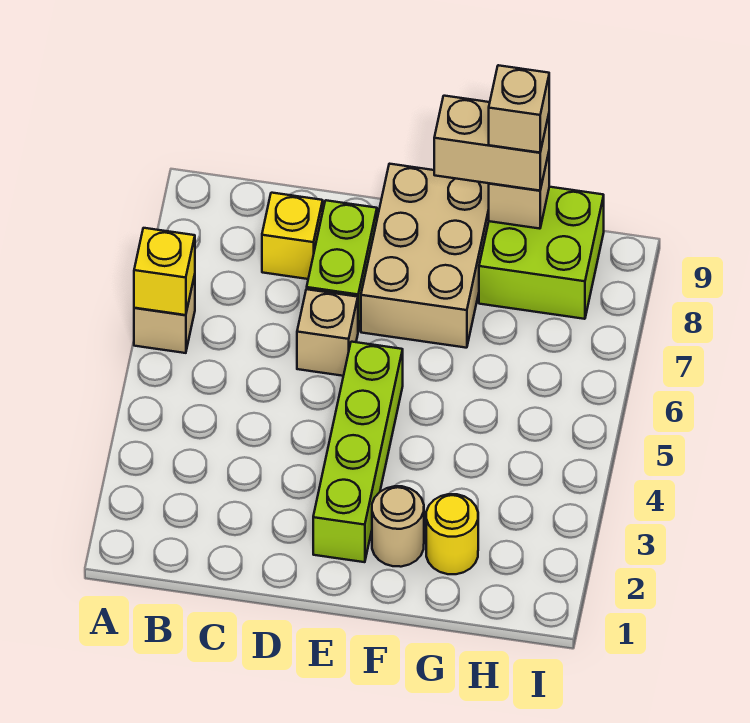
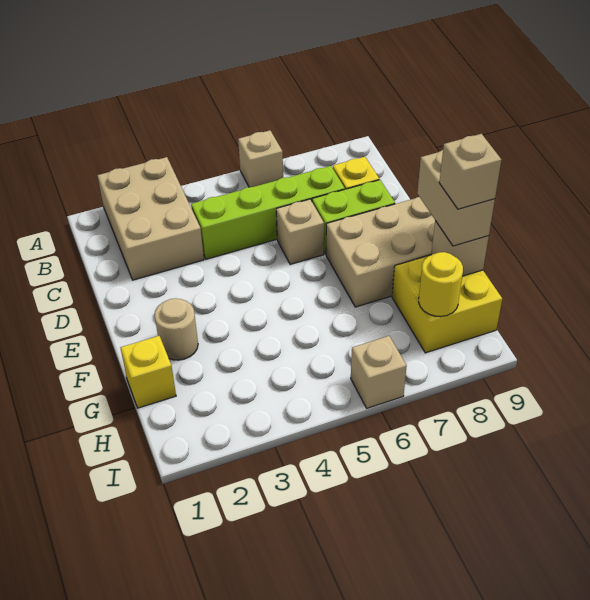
none -> tan brick A2:C3 level 1
yellow brick A6 level 2 -> yellow brick G1 level 1
lime brick E2:E5 level 1 -> lime brick C4:C7 level 1
yellow round brick G2 level 1 -> yellow round brick H8 level 2
lime brick G8:H9 level 1 -> yellow brick G8:H9 level 1
none -> tan brick I6 level 1

